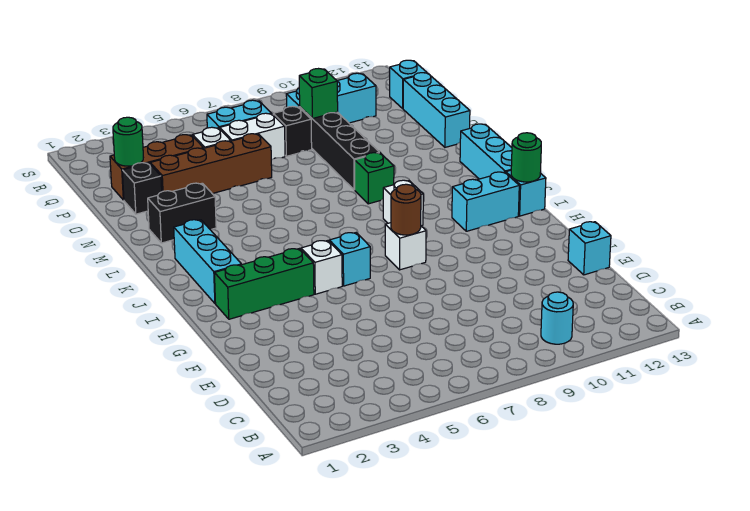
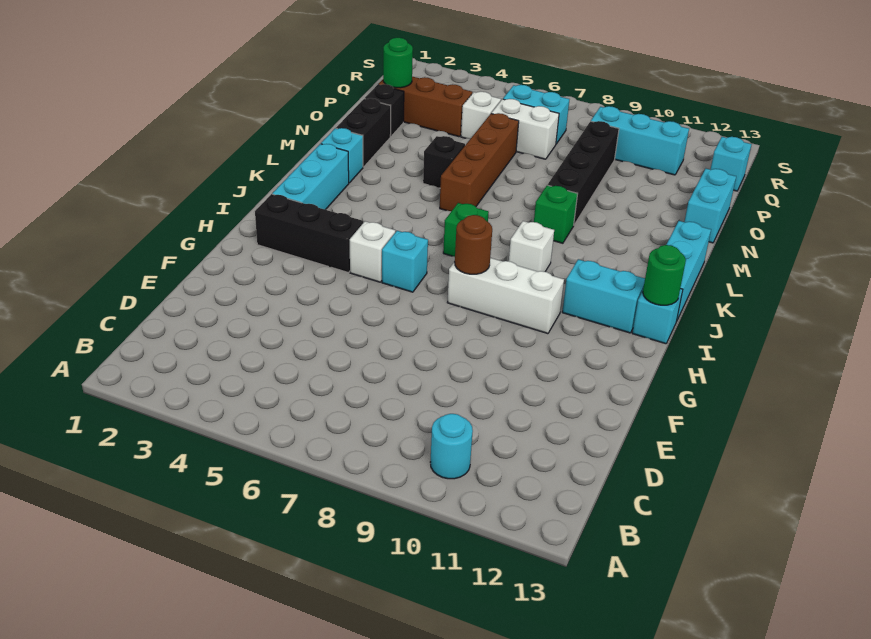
cyan brick E13 level 1 -> cyan brick L2 level 1
green brick H2:H4 level 1 -> black brick H2:H4 level 1
white brick H8 level 1 -> white brick H8:H10 level 1
black brick M2:M3 level 1 -> black brick M2:N2 level 1
cyan brick N13:P13 level 1 -> cyan brick N13:O13 level 1
brown brick O3:O6 level 1 -> brown brick L6:O6 level 1
black brick P8 level 1 -> black brick M5 level 1
green brick P9 level 2 -> green brick J7 level 1

